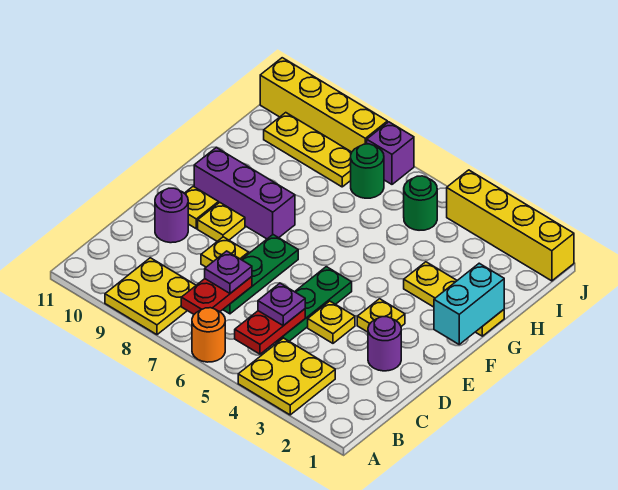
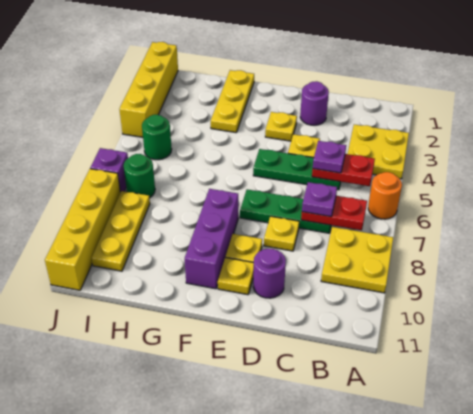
cyan brick F1:G1 level 2 -> none

